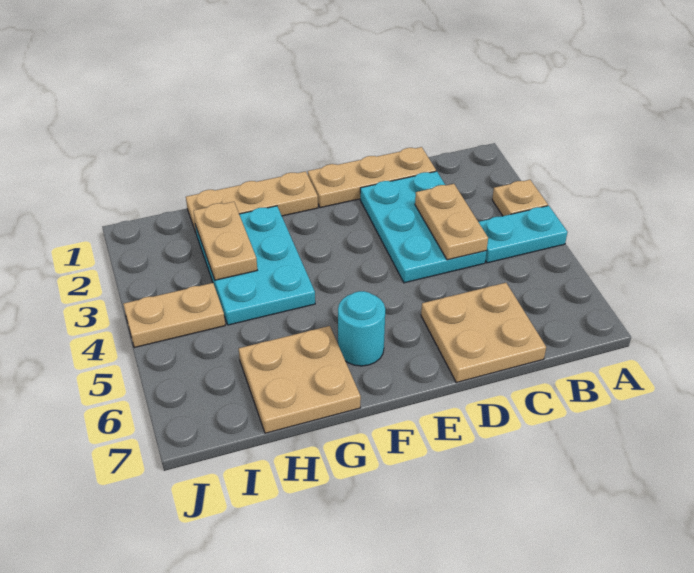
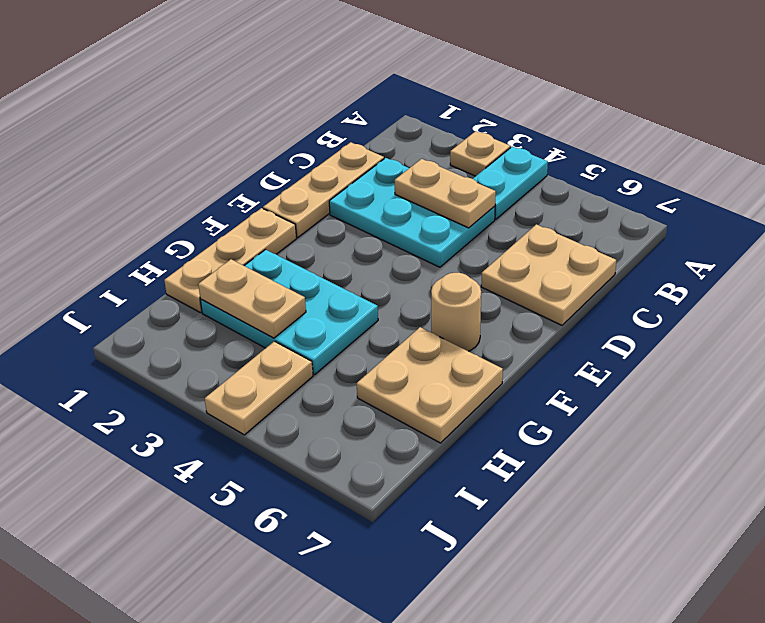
cyan round brick F6 level 1 -> tan round brick F6 level 1

